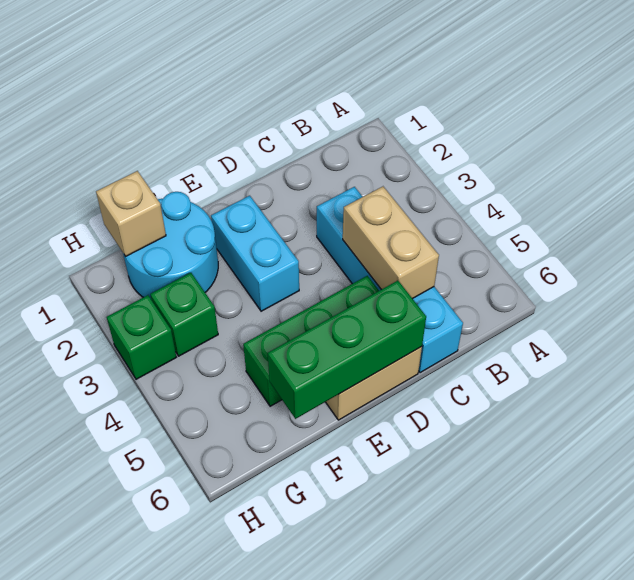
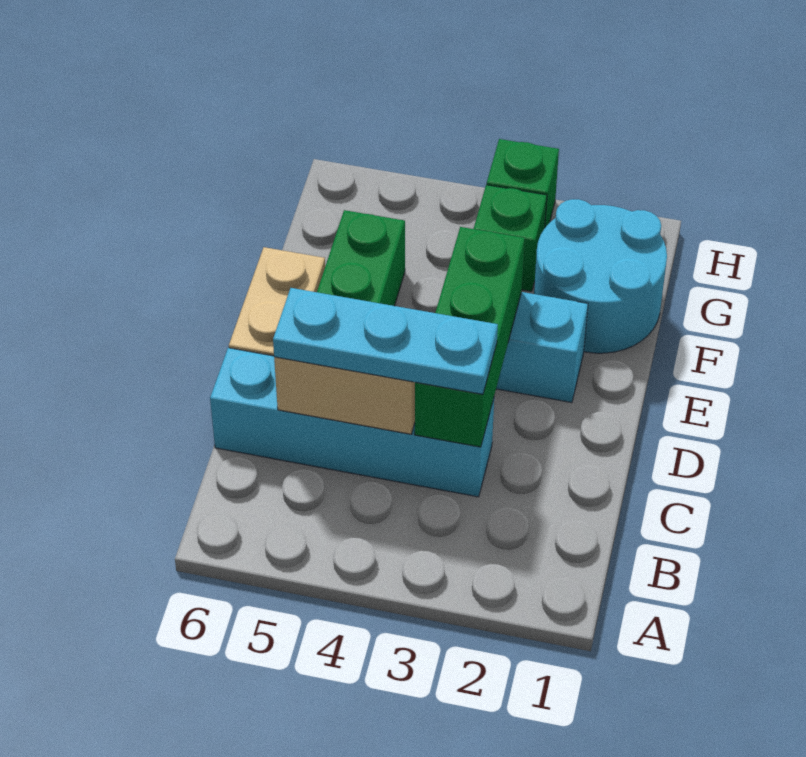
none -> cyan plate C3:C5 level 3
green brick D6:F6 level 2 -> green brick C3:E3 level 2
tan brick G1 level 2 -> none

